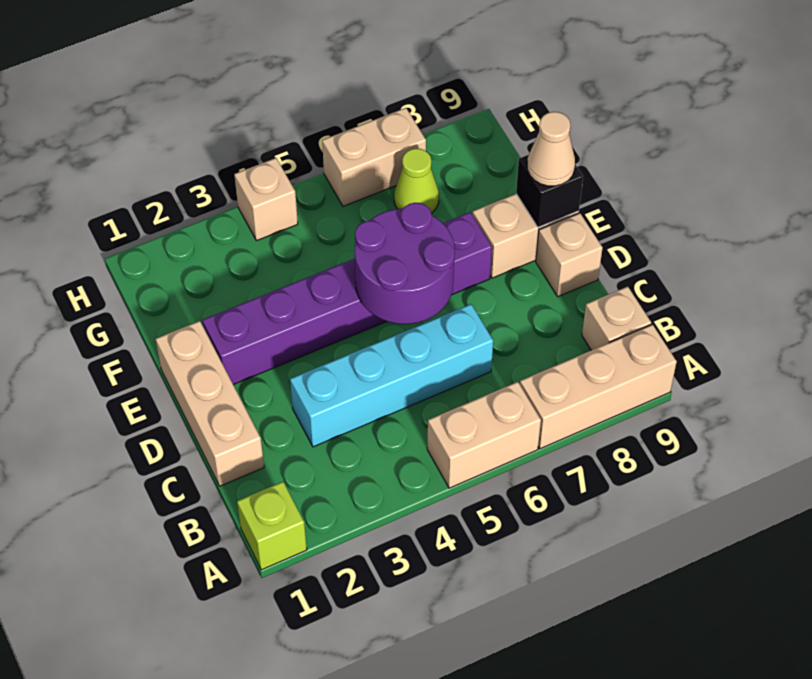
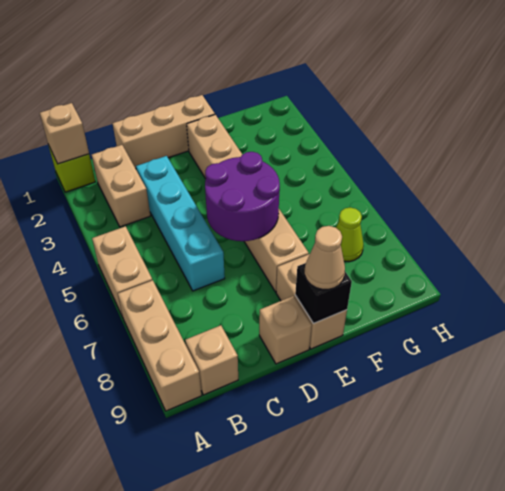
purple brick E2:E7 level 1 -> tan brick E2:E7 level 1
tan brick H4 level 1 -> tan brick A1 level 2
tan brick H6:H7 level 1 -> tan brick B2:B3 level 1

